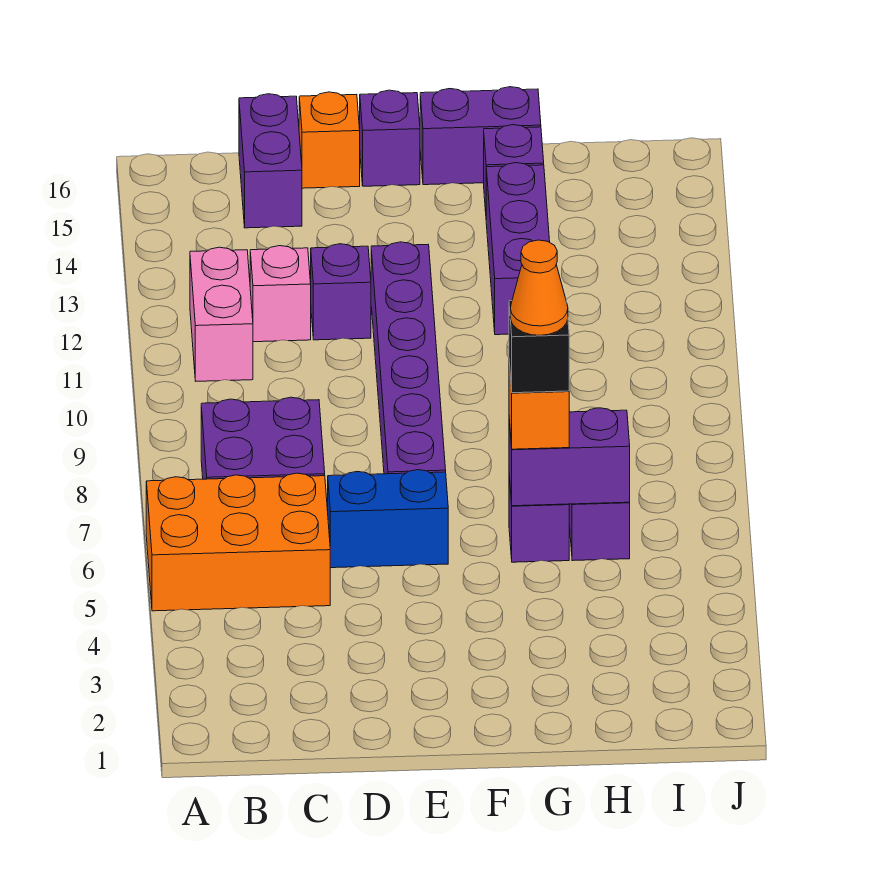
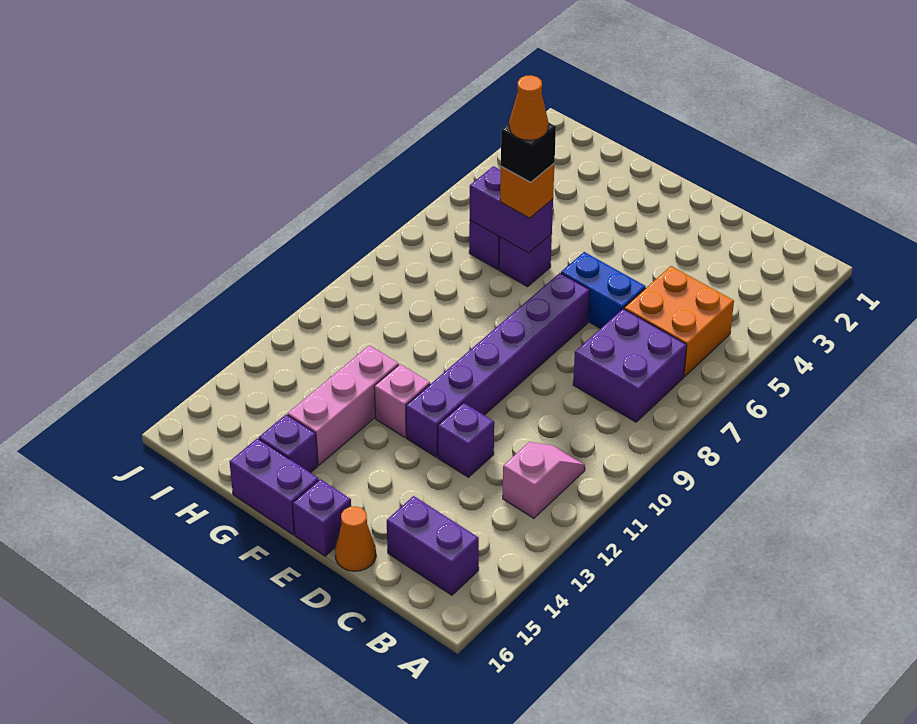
orange brick A5:C6 level 1 -> orange brick B5:C6 level 1
pink brick B11:B12 level 1 -> pink slope B11:B12 level 1 top 12
pink brick C12 level 1 -> pink brick F12 level 1
purple brick C15:C16 level 1 -> purple brick B15:C15 level 1
orange brick D16 level 1 -> orange cone D16 level 1
purple brick G12:G14 level 1 -> pink brick G12:G14 level 1

